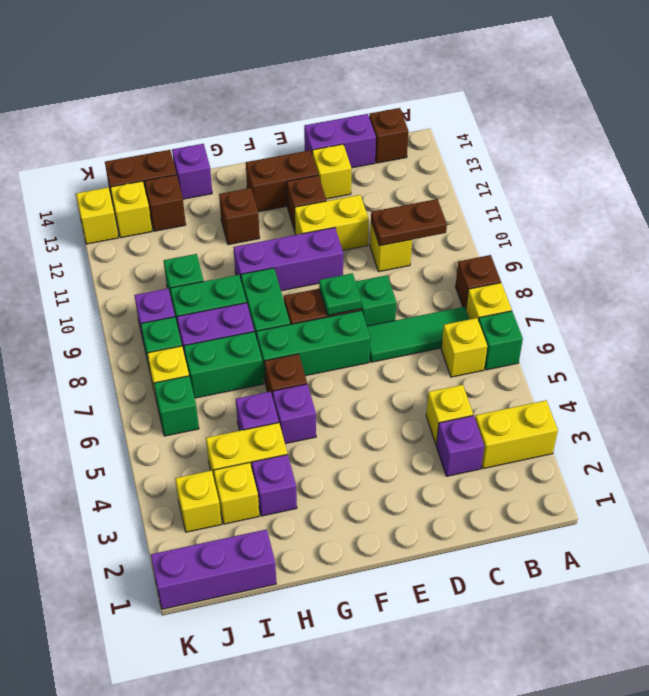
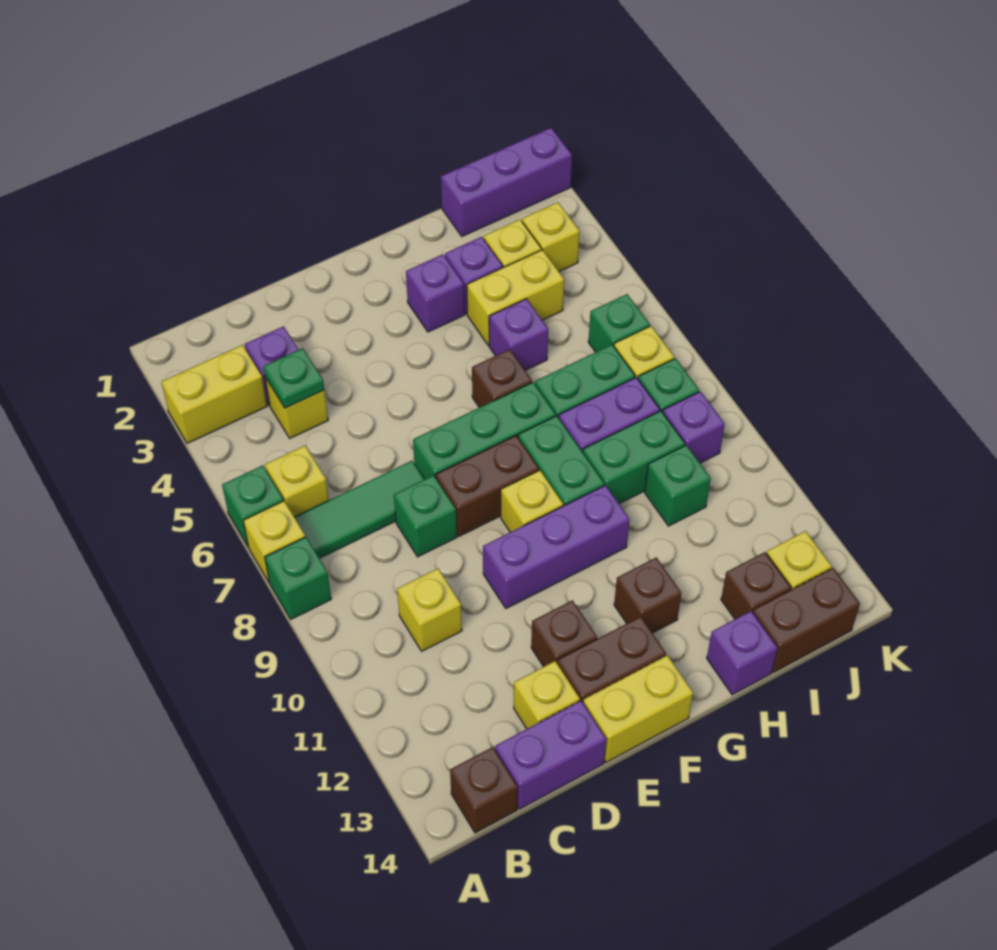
brown brick A8 level 1 -> green brick A8 level 1
brown plate B10:C10 level 2 -> none
yellow brick D11:E11 level 1 -> yellow brick E14:F14 level 1
green plate E8 level 2 -> green plate C4 level 2
purple brick G5 level 1 -> purple brick G3 level 1
yellow brick K13 level 1 -> yellow brick F9 level 1

